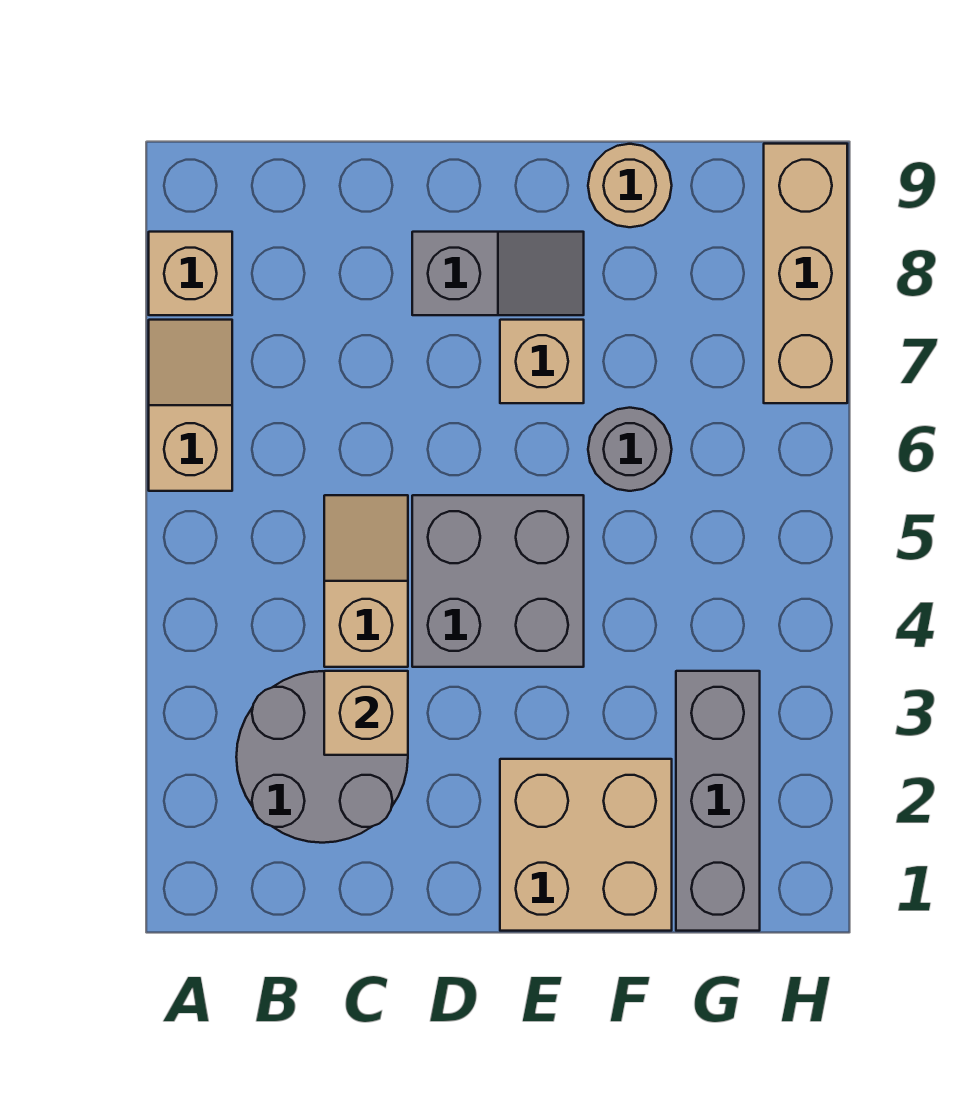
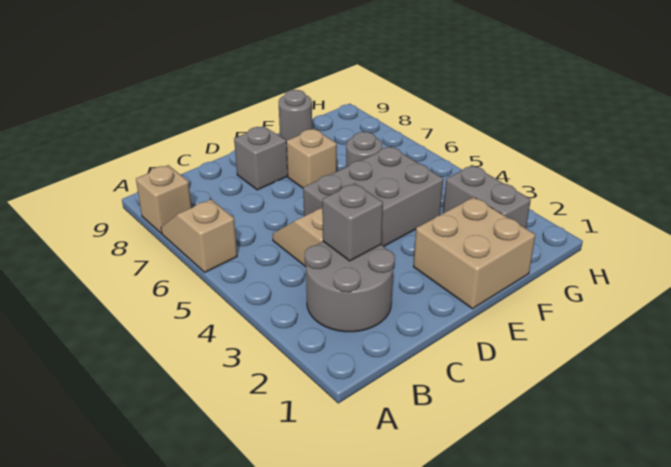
tan brick C3 level 2 -> grey brick C3 level 2
grey brick D4:E5 level 1 -> grey brick D4:F5 level 1
tan round brick F9 level 1 -> grey round brick F9 level 1
grey brick G1:G3 level 1 -> grey brick G2:G3 level 1
tan brick H7:H9 level 1 -> none

